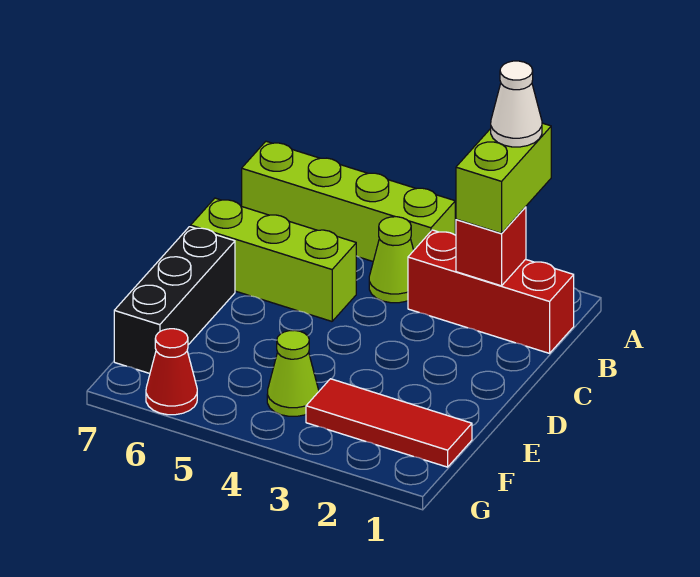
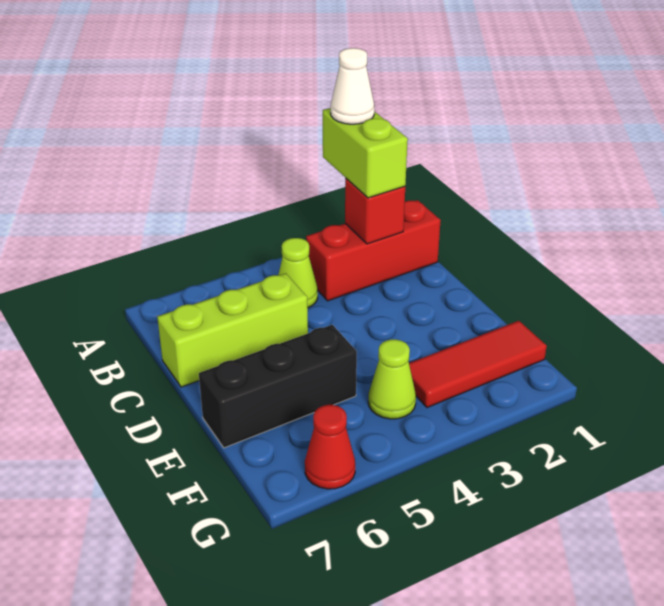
lime brick A4:A7 level 1 -> none
black brick D7:F7 level 1 -> black brick E5:E7 level 1

